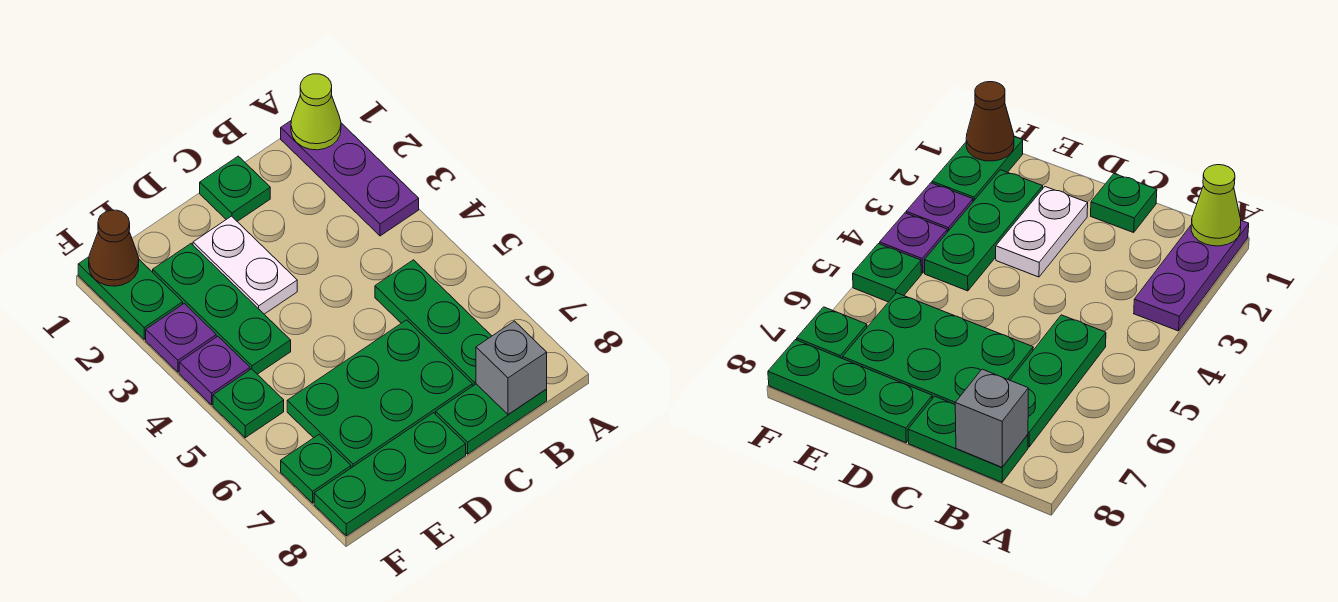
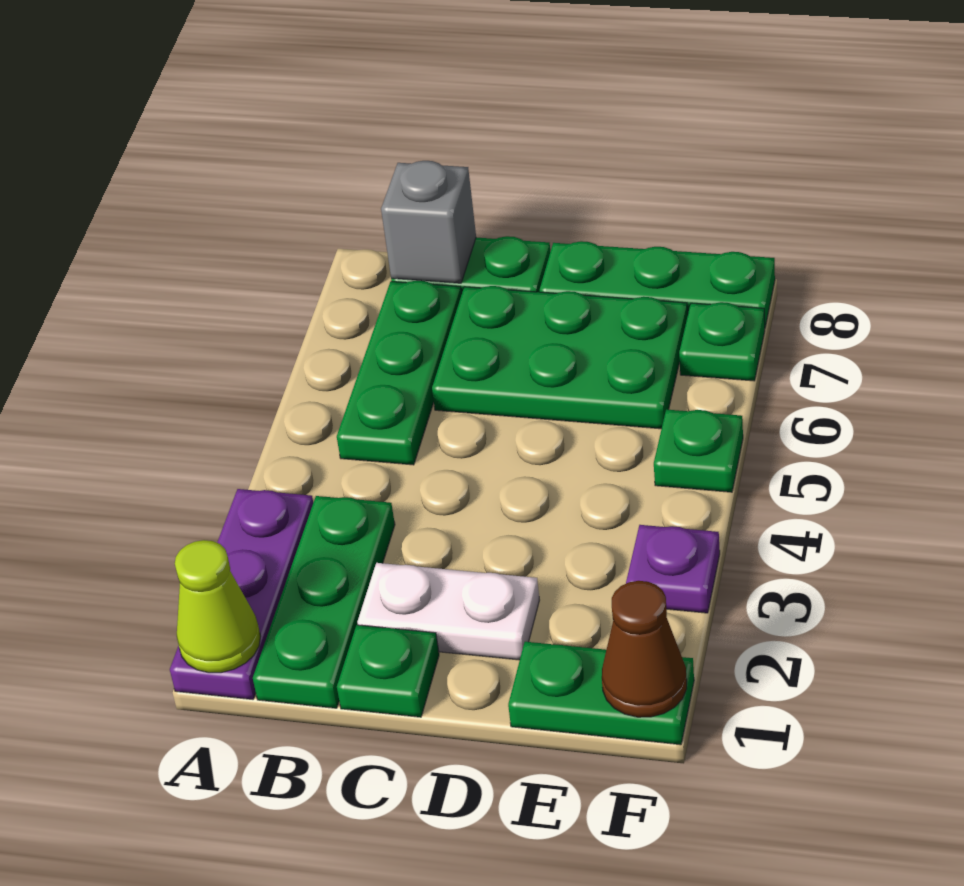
white plate D2:D3 level 1 -> white plate C2:D2 level 1
green plate E2:E4 level 1 -> green plate B1:B3 level 1
green plate F1:F2 level 1 -> green plate E1:F1 level 1
purple plate F4 level 1 -> none

